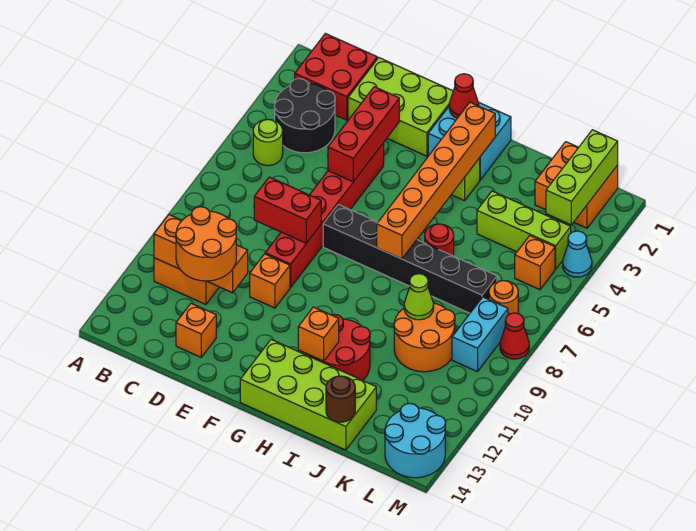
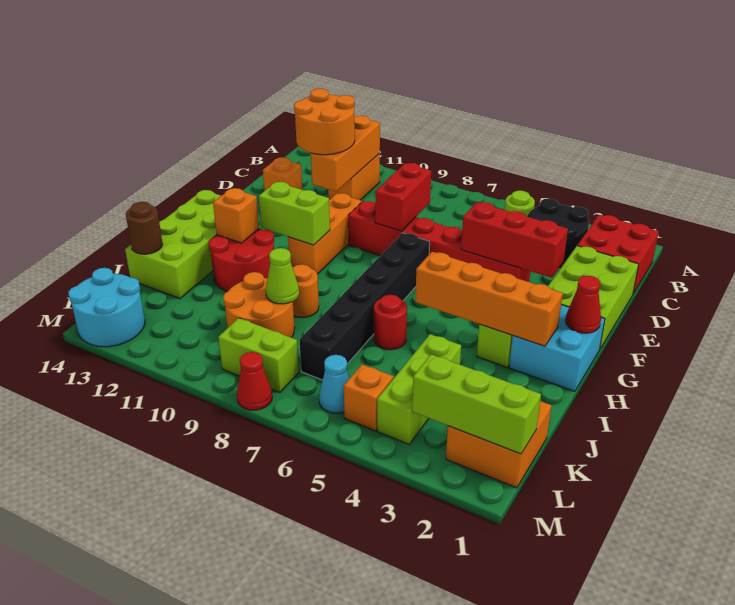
orange brick E10 level 1 -> orange brick E10:G10 level 1
none -> lime brick G10:G11 level 2
orange brick H2:H7 level 2 -> orange brick H2:H5 level 2
orange round brick L7 level 1 -> orange round brick I9 level 1
cyan brick L8:L9 level 1 -> lime brick L8:L9 level 1
cyan cone M4 level 1 -> cyan cone L6 level 1

